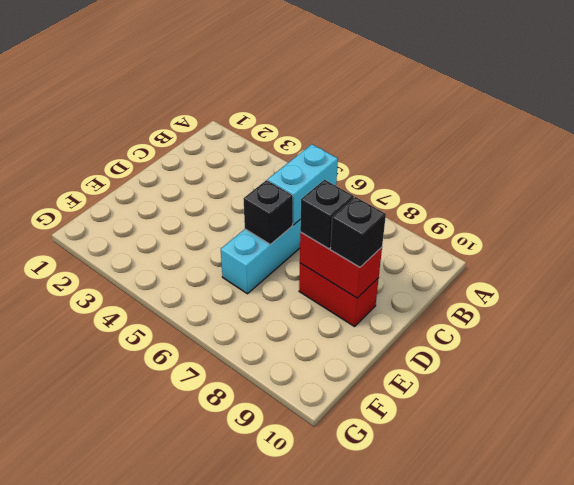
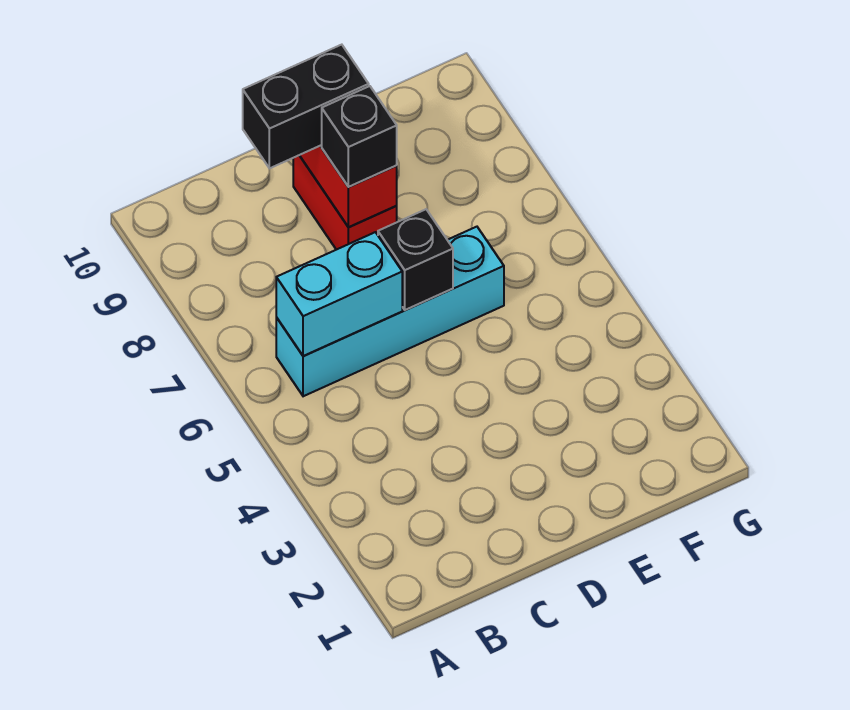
black brick D9 level 3 -> black brick C9:D9 level 3

